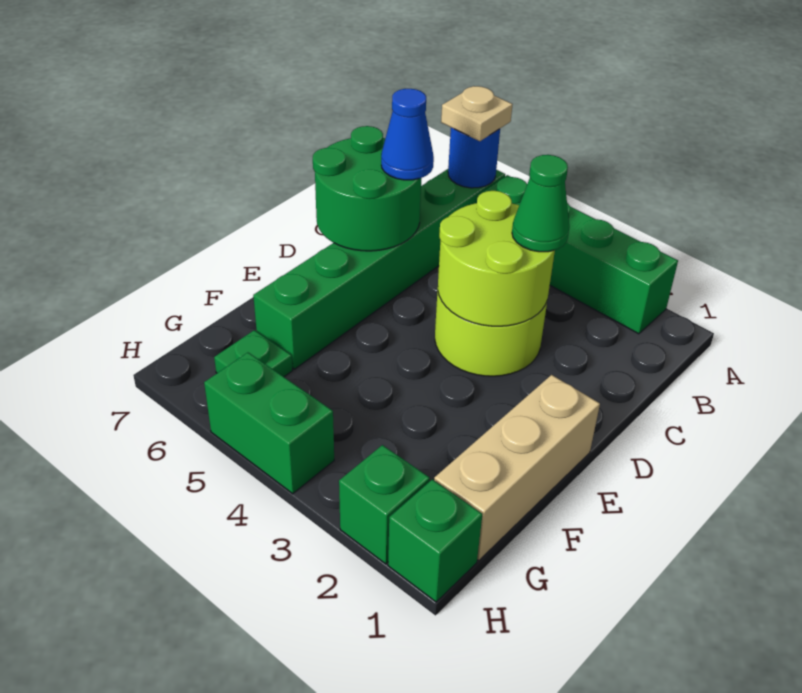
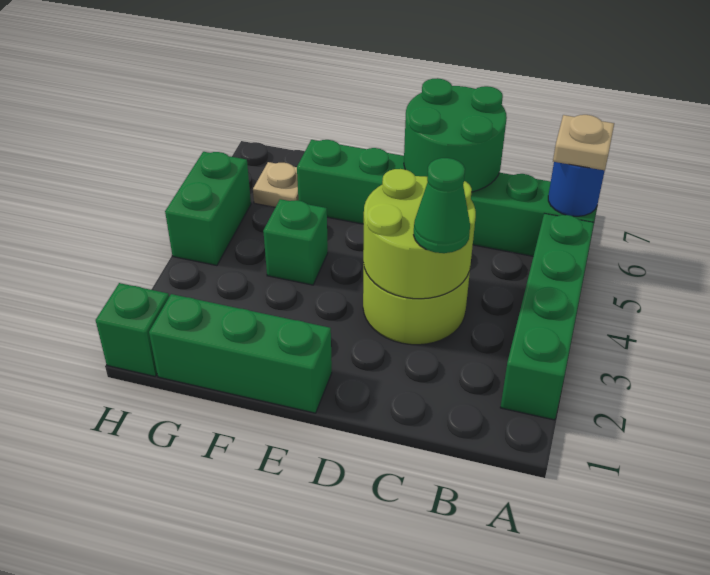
blue cone C6 level 3 -> none
tan brick E1:G1 level 1 -> green brick E1:G1 level 1
green plate G6 level 1 -> tan plate G6 level 1
green brick H2 level 1 -> green brick F4 level 1

